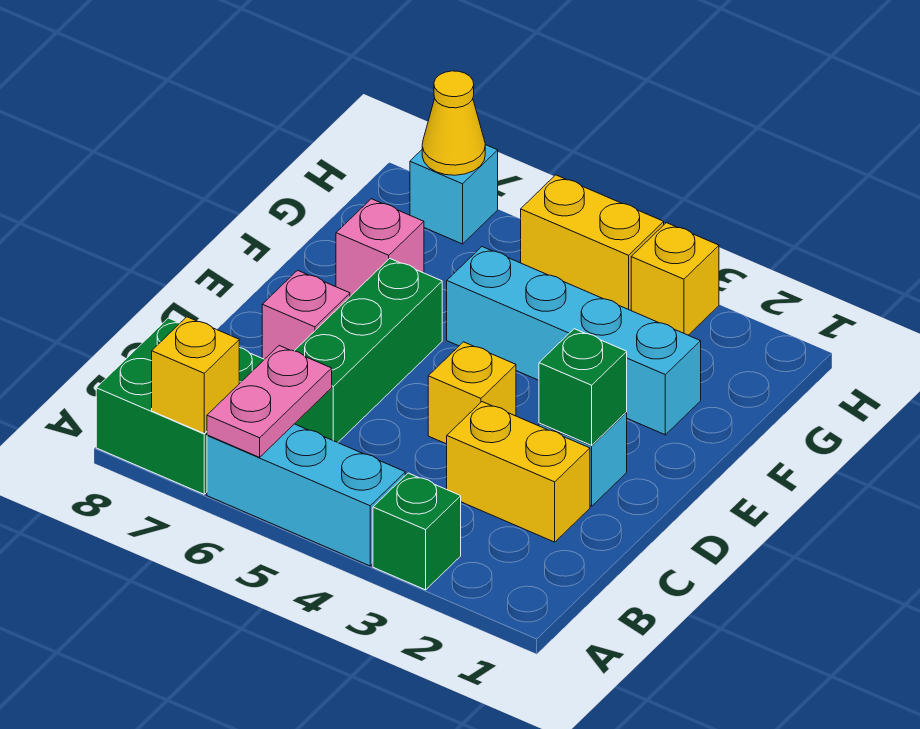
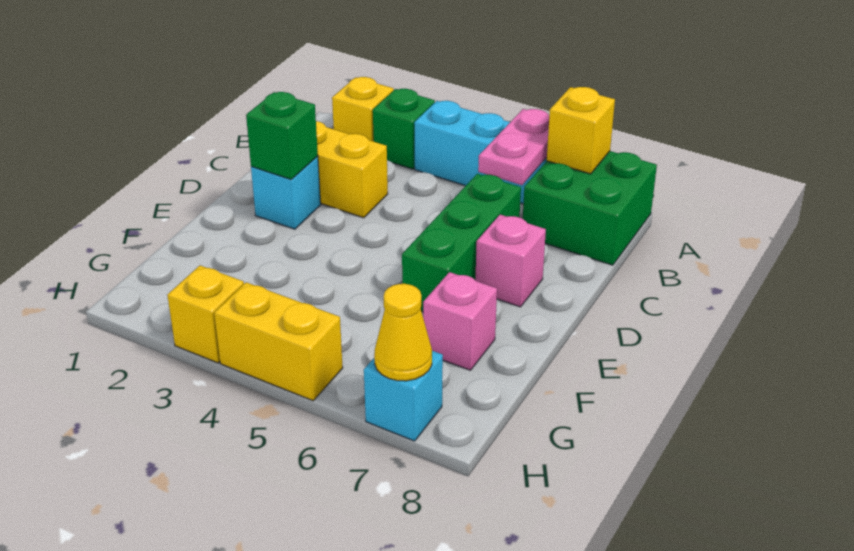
yellow brick D4 level 1 -> yellow brick A2 level 1
cyan brick F2:F5 level 1 -> none

